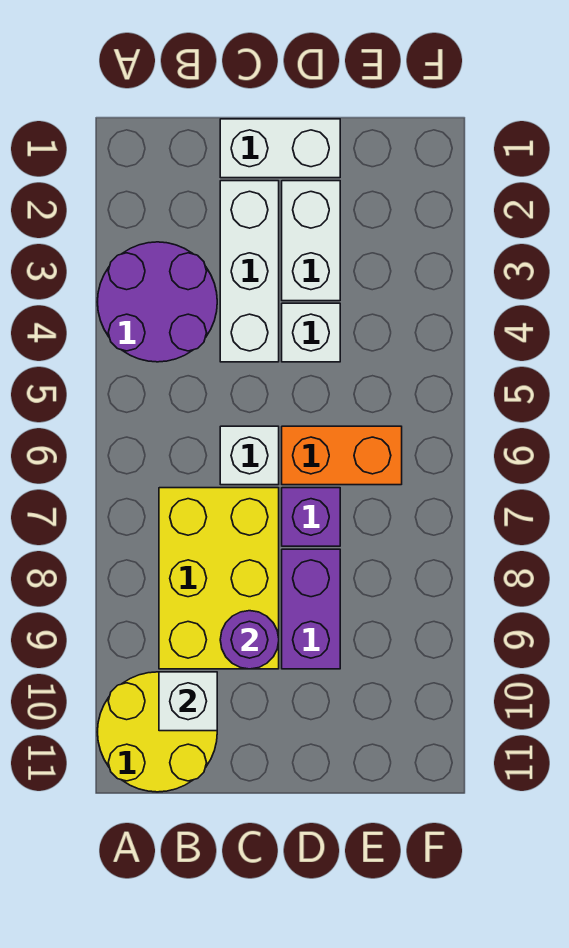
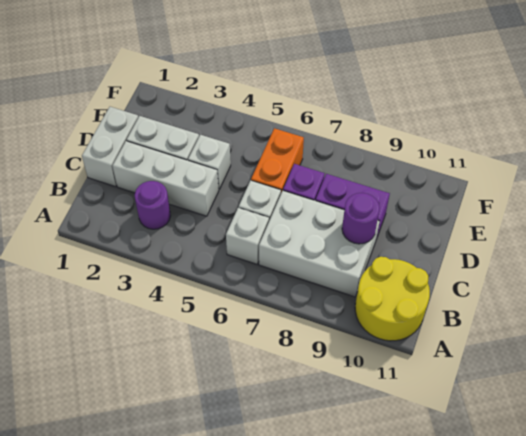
purple round brick A3:B4 level 1 -> purple round brick B3 level 1
yellow brick B7:C9 level 1 -> white brick B7:C9 level 1
white brick B10 level 2 -> white brick B6 level 1

